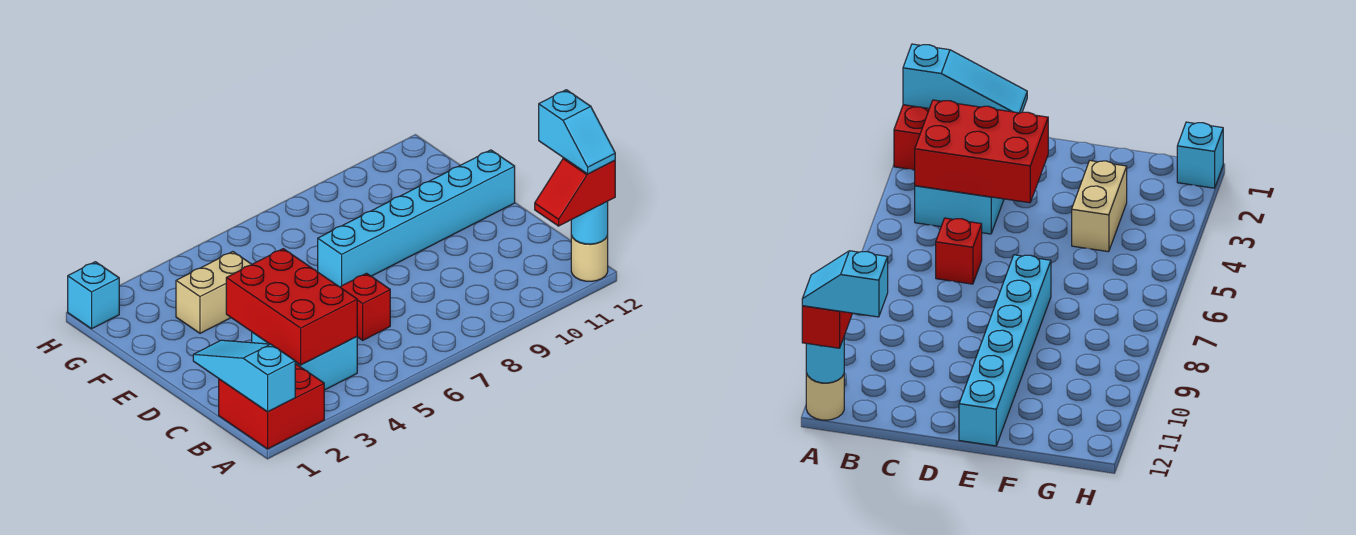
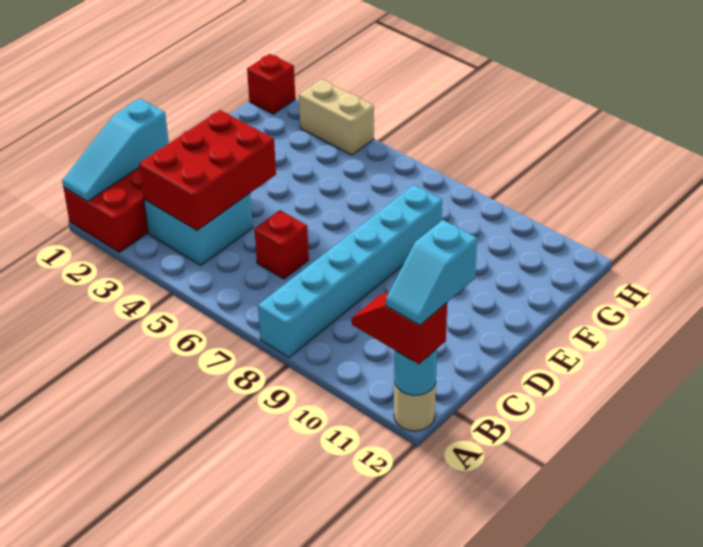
cyan slope A1:C1 level 2 top A -> cyan slope A1:C1 level 2 top C
cyan brick E7:E12 level 1 -> cyan brick A8:F8 level 1
tan brick F3:F4 level 1 -> tan brick H3:H4 level 1
cyan brick H1 level 1 -> red brick H1 level 1

